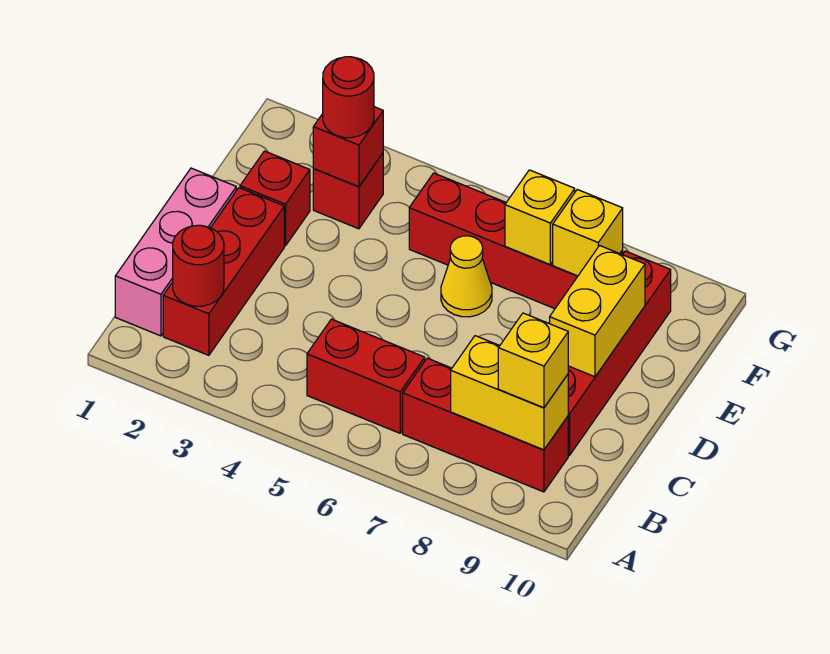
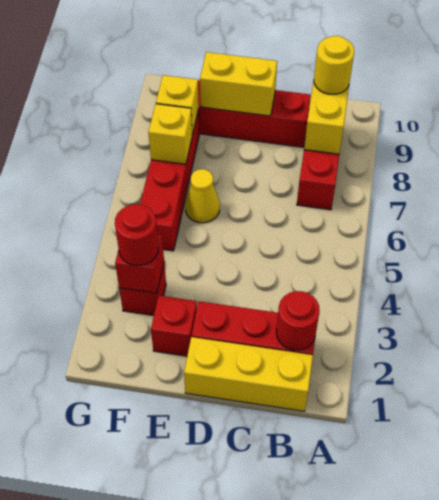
pink brick B1:D1 level 1 -> yellow brick B1:D1 level 1
red brick B5:B6 level 1 -> none
yellow brick B9 level 3 -> yellow round brick B9 level 3

